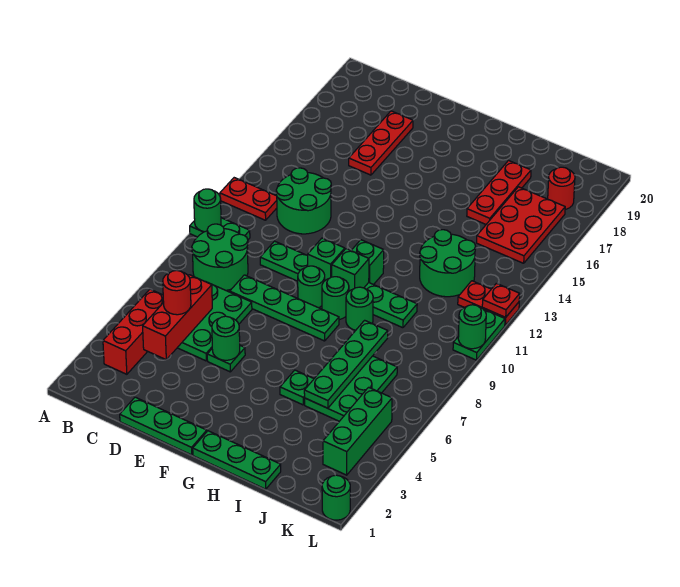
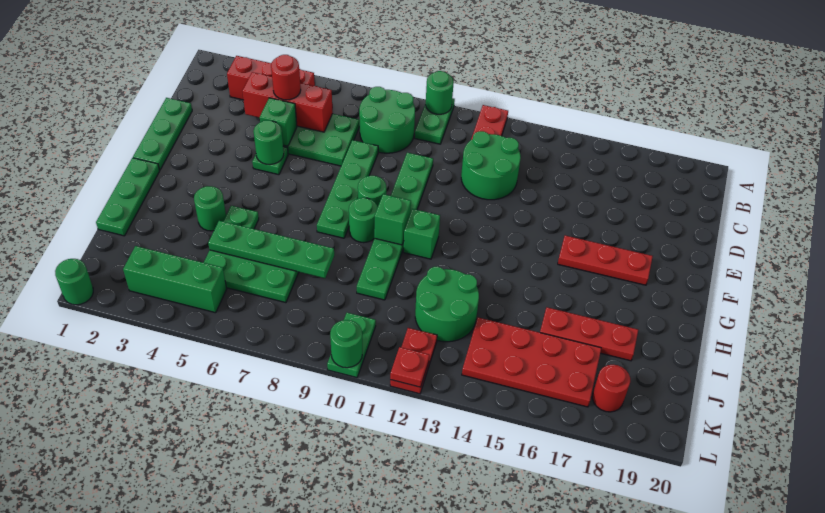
red plate D16:D18 level 1 -> red plate F16:F18 level 1
green brick F10 level 2 -> green brick D5 level 2
green round brick H9 level 1 -> green round brick H4 level 1
red plate J15:K17 level 1 -> red plate J14:K17 level 1
green plate L10:L11 level 1 -> green plate K10:L10 level 1

